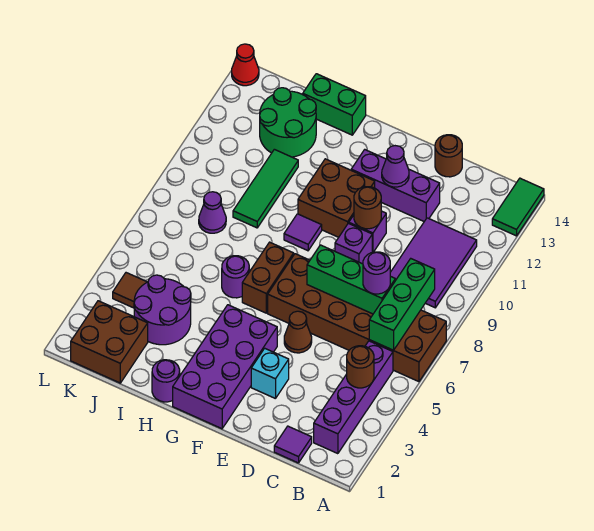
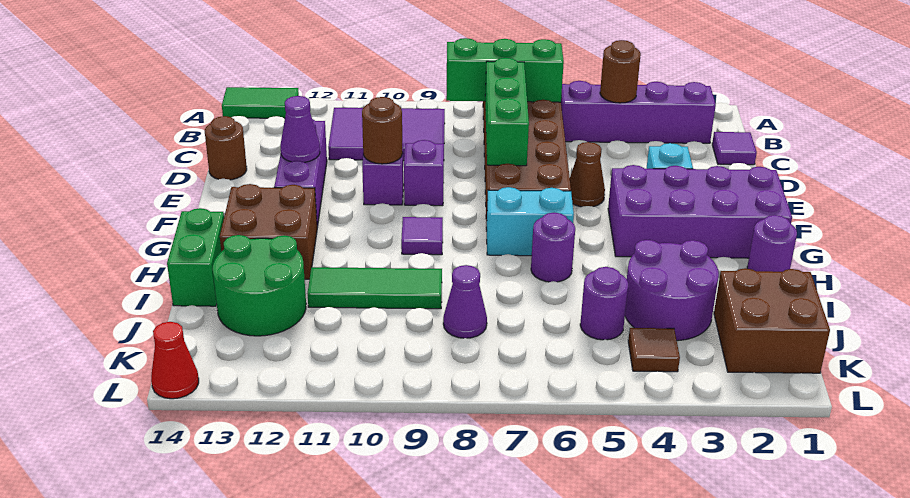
purple round brick C7 level 3 -> purple round brick J5 level 1
brown brick F10:G11 level 1 -> brown brick G12:H13 level 1
brown brick G6:G7 level 1 -> cyan brick G6:G7 level 1

